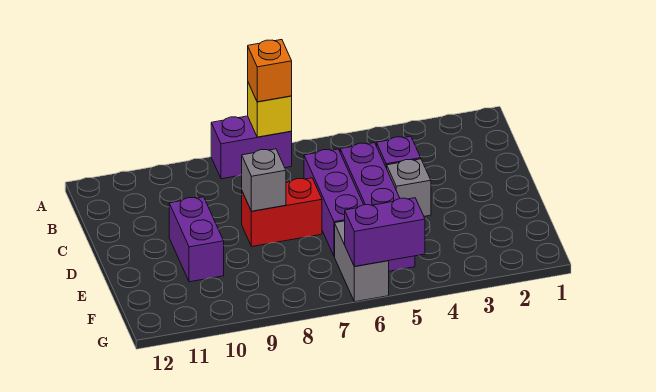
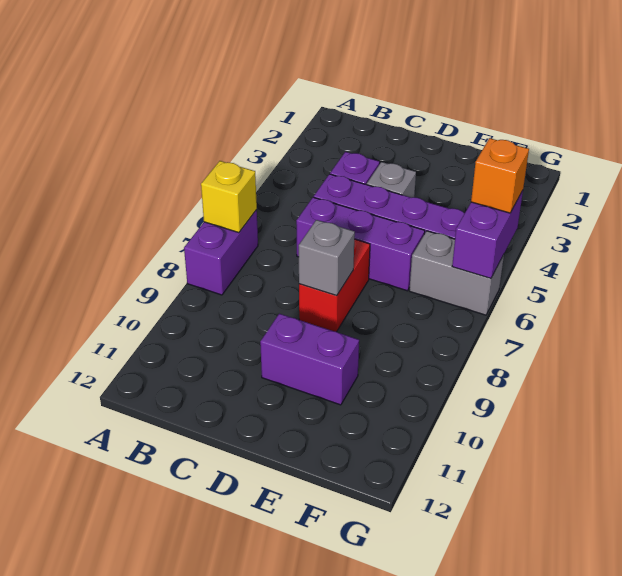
orange brick A7 level 3 -> orange brick G5 level 3

